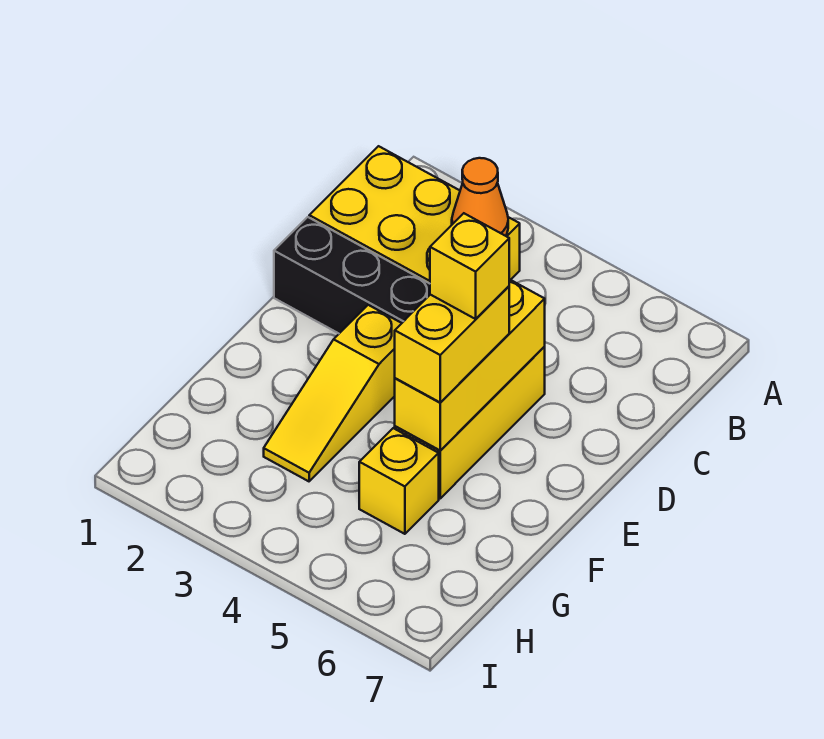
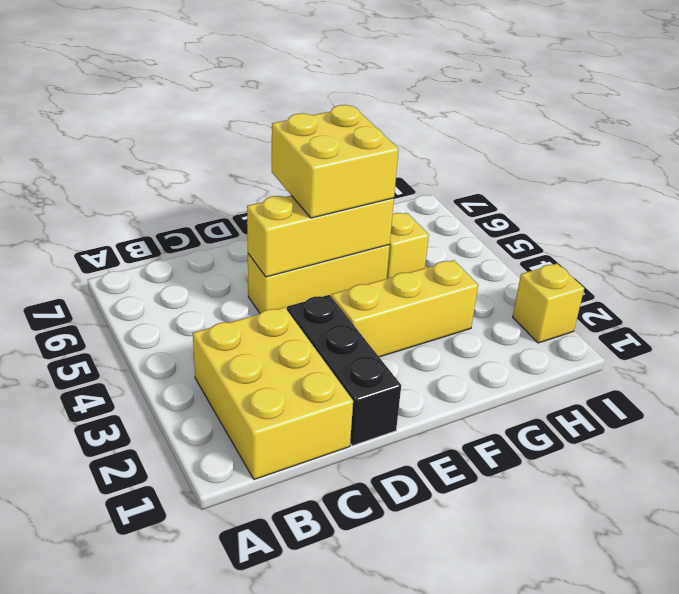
orange cone B3 level 2 -> none
yellow slope E3:G3 level 1 top E -> yellow brick E3:G3 level 1
yellow brick E5:F5 level 3 -> yellow brick E5:F6 level 3
yellow brick E5 level 4 -> yellow brick I2 level 1

